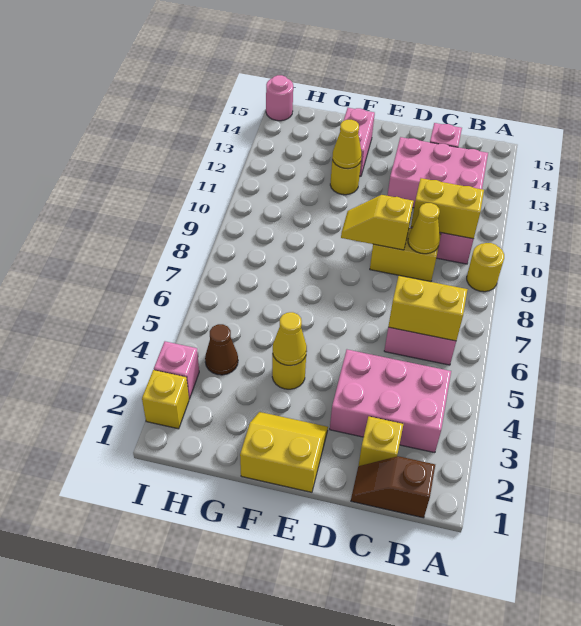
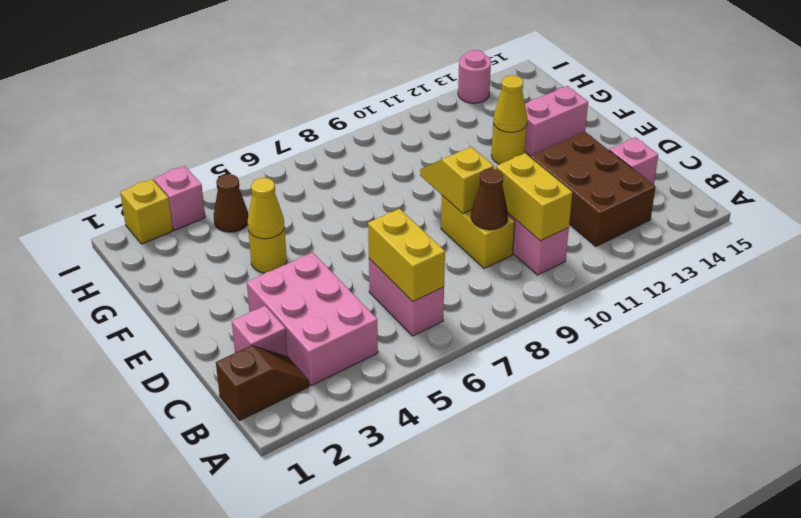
yellow round brick A9 level 1 -> none
brown slope B1:C1 level 1 top B -> brown slope B1:B2 level 1 top 1
pink brick B12:D13 level 1 -> brown brick B12:D13 level 1
yellow brick C2 level 1 -> pink brick C2 level 1
yellow cone C9 level 2 -> brown cone C9 level 2
yellow slope E1:F2 level 1 top 1 -> none
pink round brick I15 level 1 -> pink round brick I13 level 1

